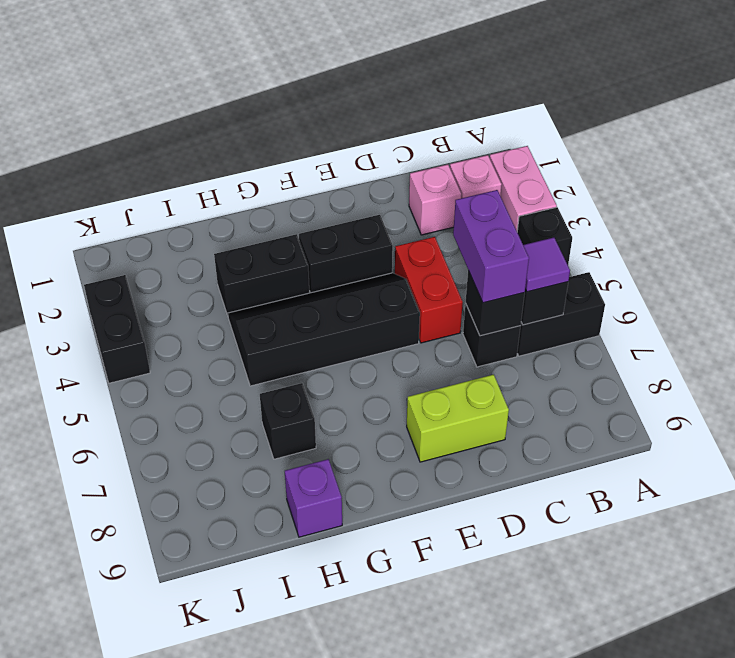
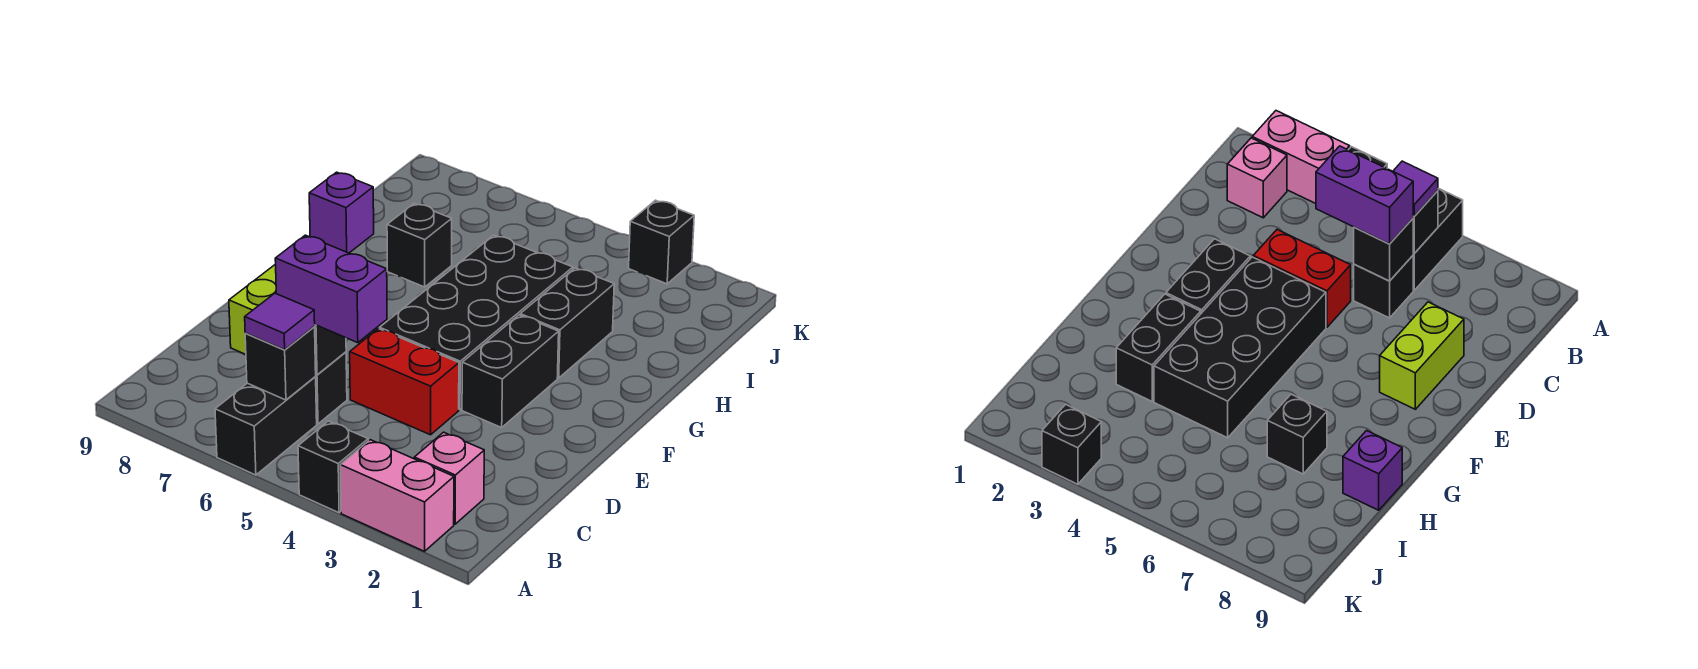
pink brick C2 level 1 -> none
black slope E4:H5 level 1 top 5 -> black brick E4:H5 level 1
black brick K3:K4 level 1 -> black brick K3 level 1

